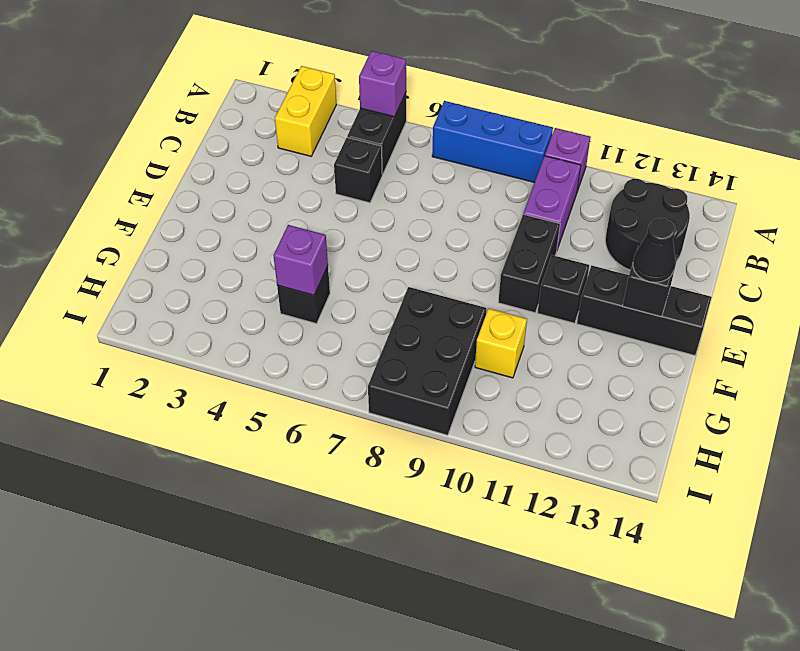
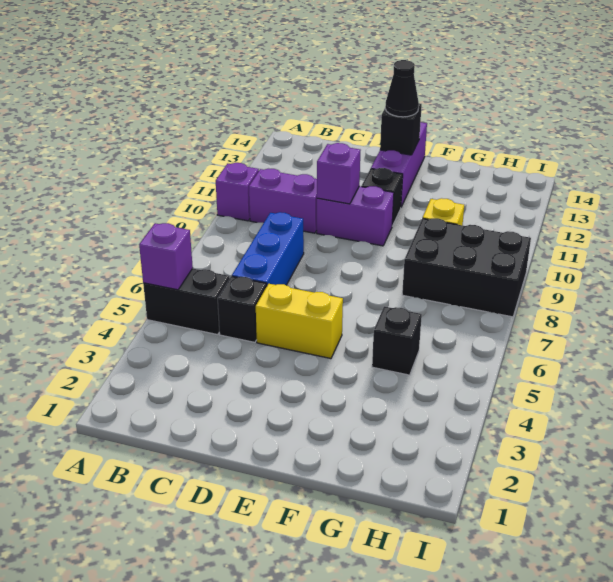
yellow brick A3:B3 level 1 -> yellow brick D5:E5 level 1
blue brick A7:A9 level 1 -> blue brick C6:C8 level 1
black round brick B12:C13 level 1 -> none
black brick D10:E10 level 1 -> purple brick D10:E10 level 1
black brick E12:E14 level 1 -> purple brick E12:E14 level 1
purple brick G5 level 2 -> purple brick D10 level 2

